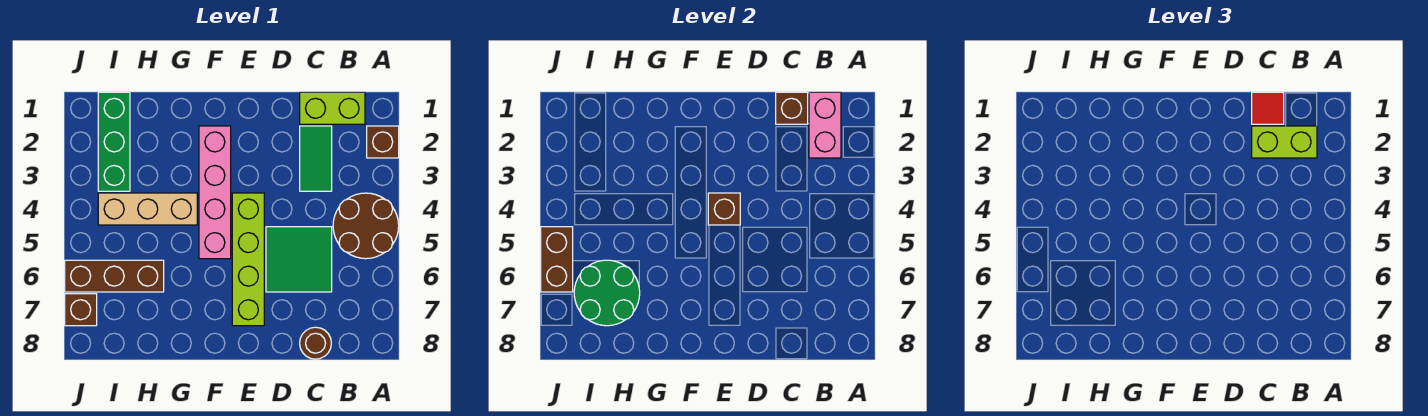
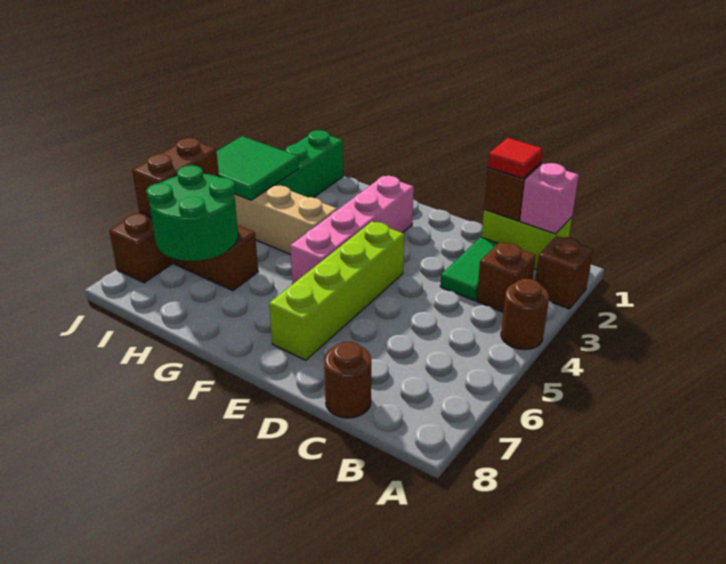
brown round brick A4:B5 level 1 -> brown round brick A4 level 1
pink brick B1:B2 level 2 -> pink brick B1 level 2
lime brick B2:C2 level 3 -> none
green tile C5:D6 level 1 -> green tile I3:J4 level 2
brown brick E4 level 2 -> brown brick B3 level 1

